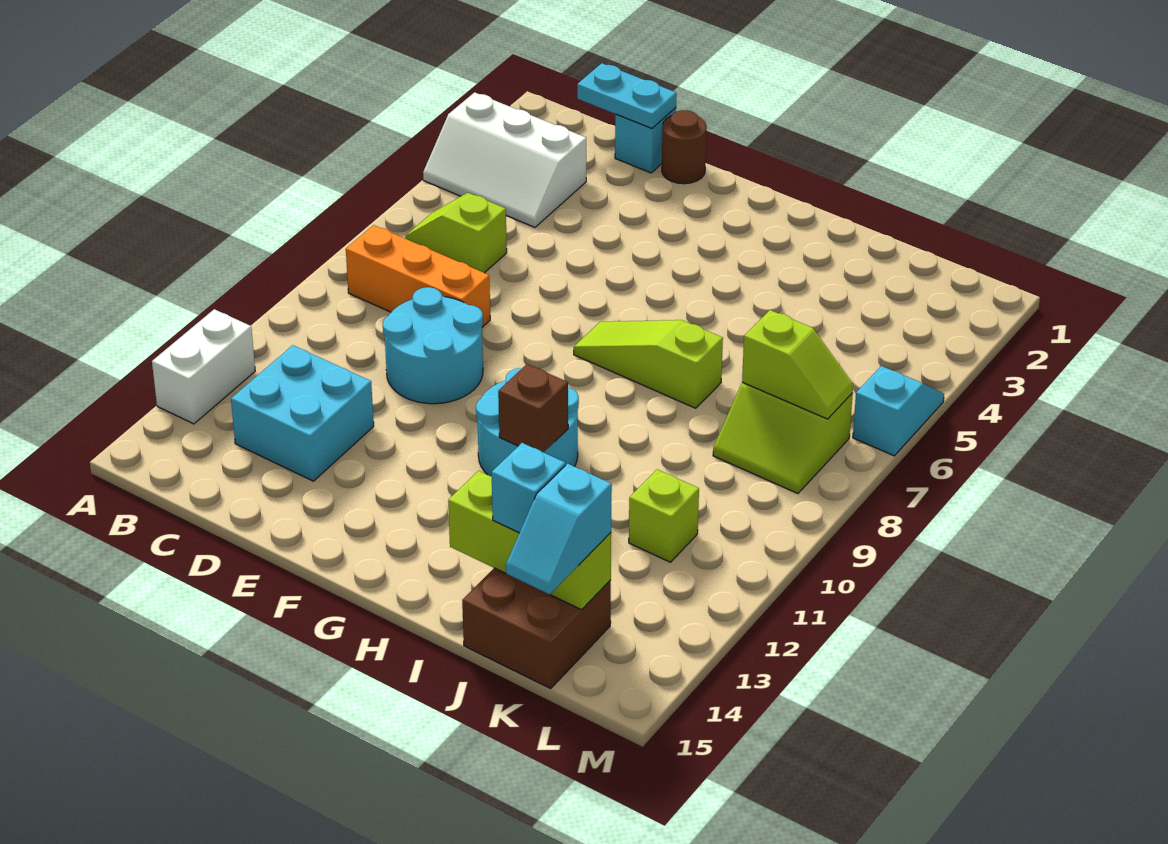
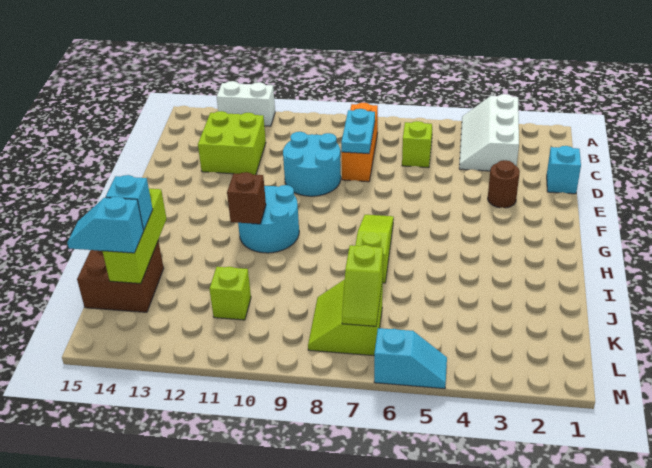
cyan plate C1:D1 level 2 -> cyan plate C8:D8 level 2
cyan brick C12:D13 level 1 -> lime brick C12:D13 level 1
brown round brick E1 level 1 -> brown round brick E3 level 1

